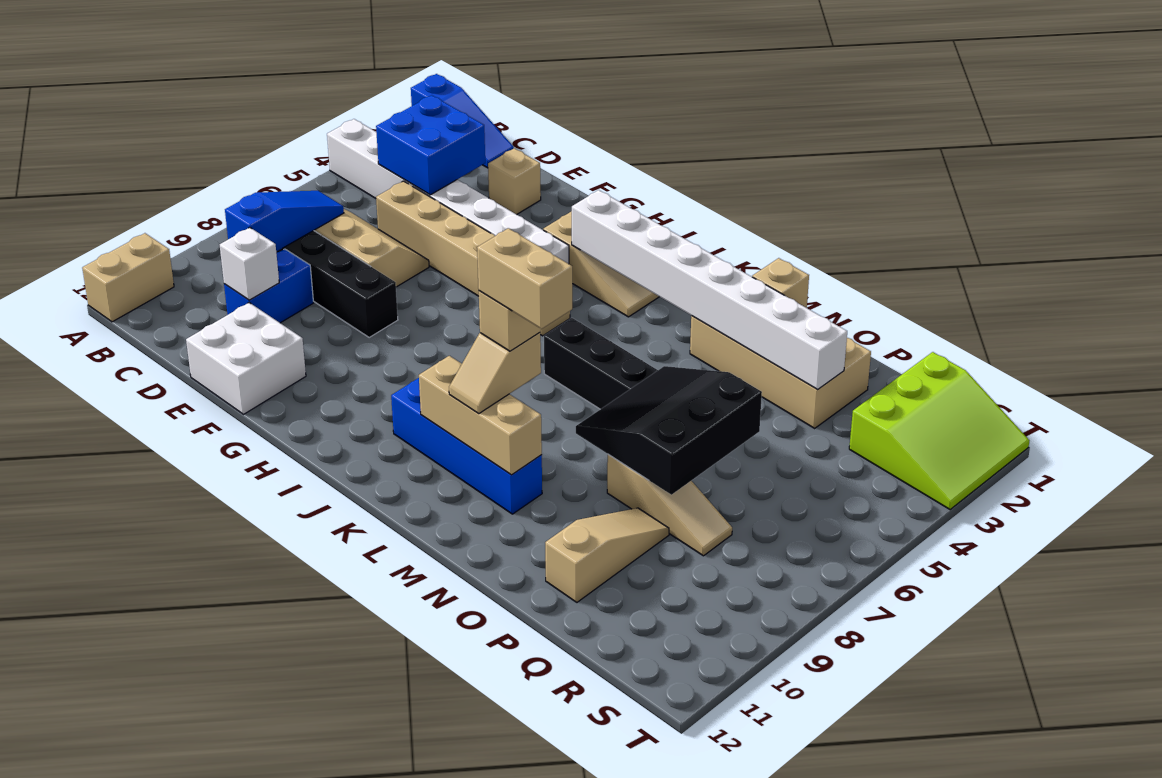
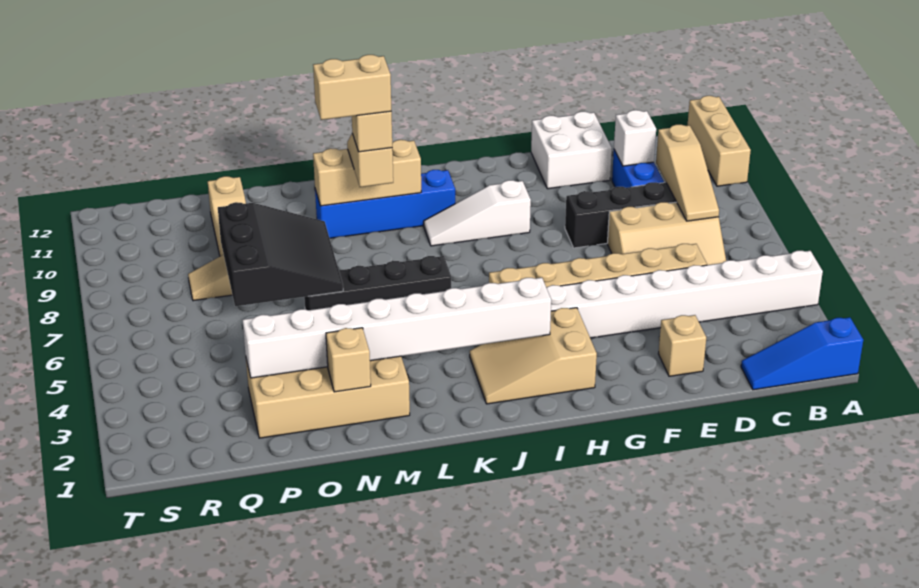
tan brick A11:A12 level 1 -> tan brick A10:A12 level 1
blue brick C3:D4 level 2 -> none
blue slope C7:C9 level 2 top 9 -> tan slope C7:C9 level 2 top 9
none -> white slope H9:J9 level 1 top H
lime slope R1:T3 level 1 top R -> none

